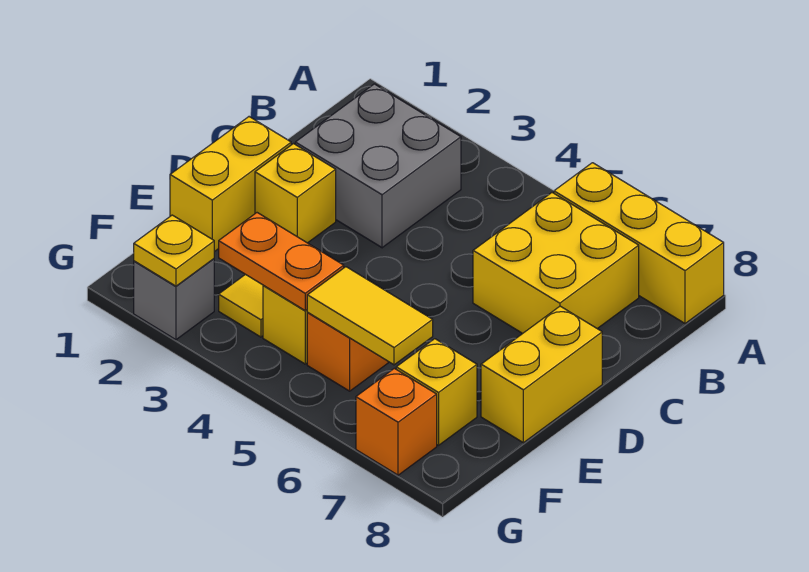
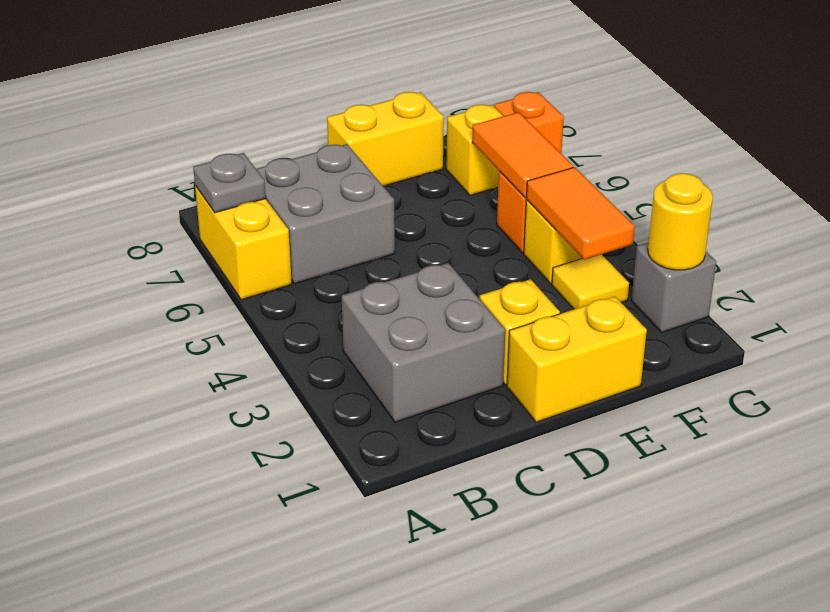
yellow brick A6:A8 level 1 -> yellow brick A6:A7 level 1
none -> grey plate A7 level 2
yellow brick B6:C7 level 1 -> grey brick B6:C7 level 1
orange plate F3:F4 level 2 -> orange tile F3:F4 level 2
yellow tile F5:F6 level 2 -> orange tile F5:F6 level 2
yellow plate G2 level 2 -> yellow round brick G2 level 2

